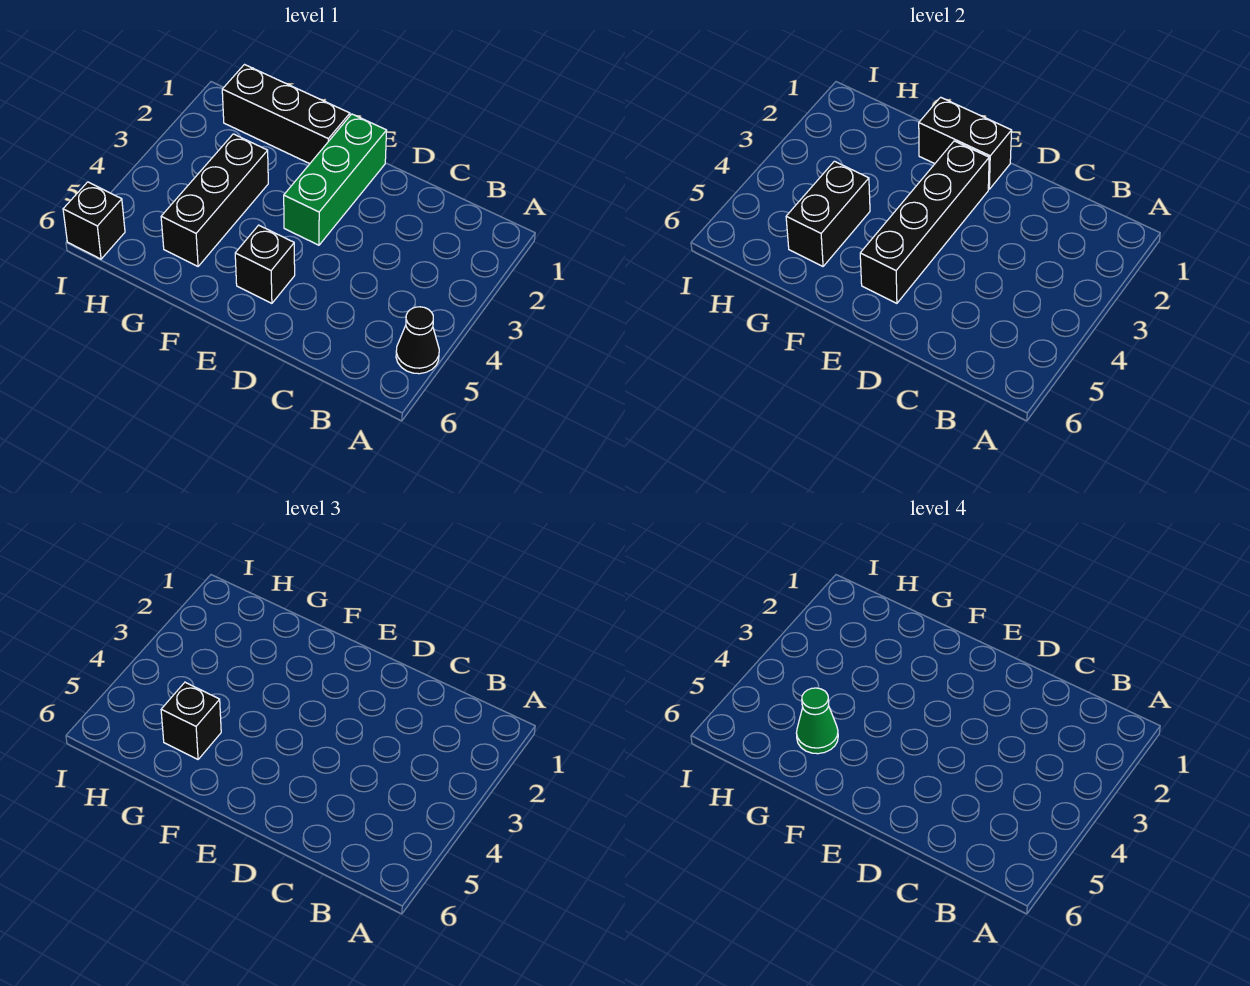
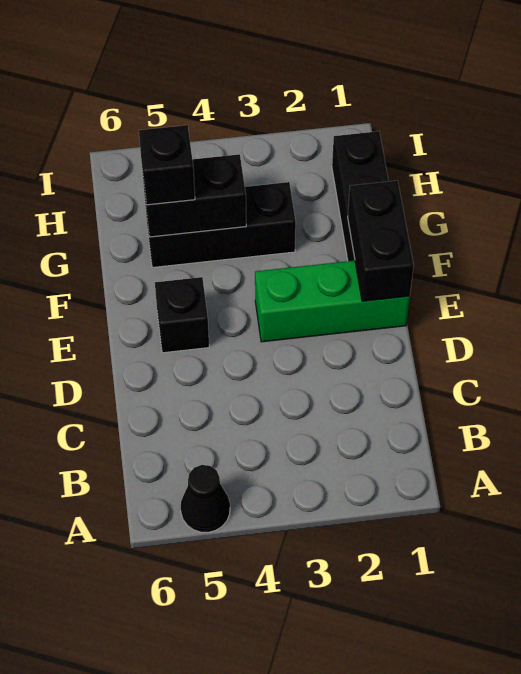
black brick E2:E5 level 2 -> none
green cone G5 level 4 -> none
black brick I6 level 1 -> none

